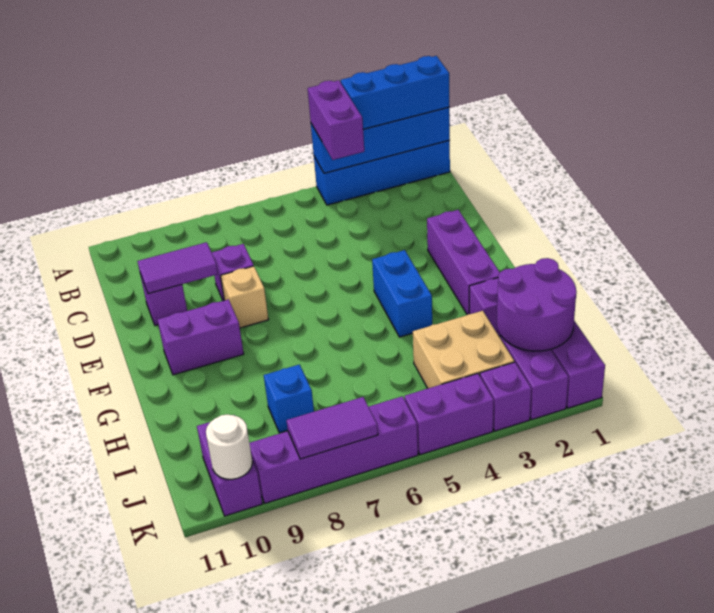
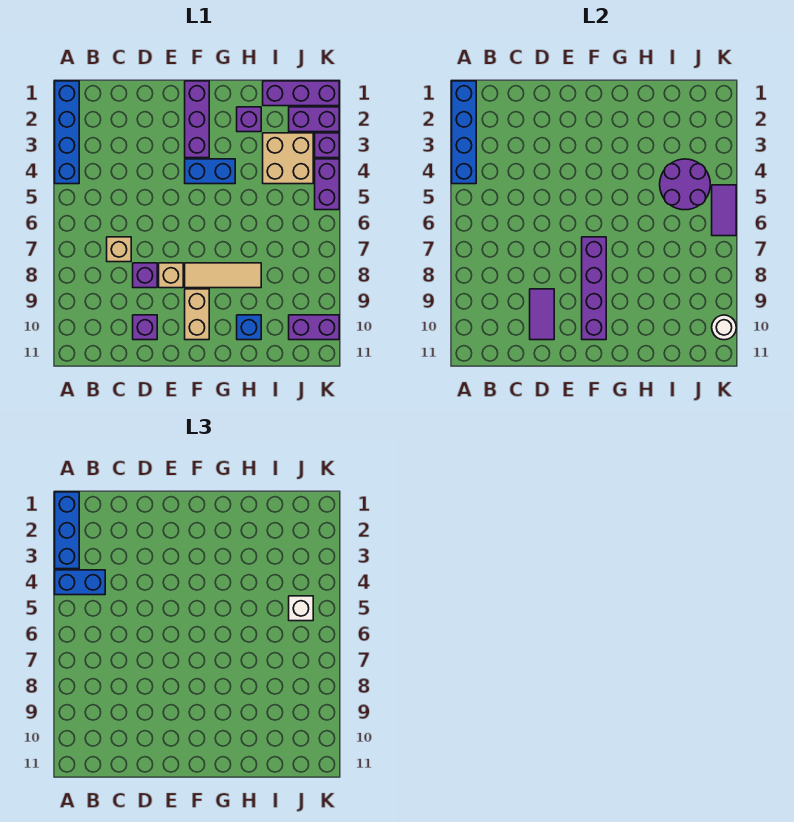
purple brick A4:B4 level 3 -> blue brick A4:B4 level 3
none -> tan brick C7 level 1
purple brick E2:G2 level 1 -> purple brick F1:F3 level 1
none -> tan tile F8:H8 level 1
purple brick F9:F10 level 1 -> tan brick F9:F10 level 1
purple round brick I1:J2 level 2 -> purple round brick I4:J5 level 2
blue brick I8 level 1 -> blue brick H10 level 1
none -> white brick J5 level 3
purple brick K6:K9 level 1 -> purple brick F7:F10 level 2
purple tile K7:K8 level 2 -> purple tile K5:K6 level 2

